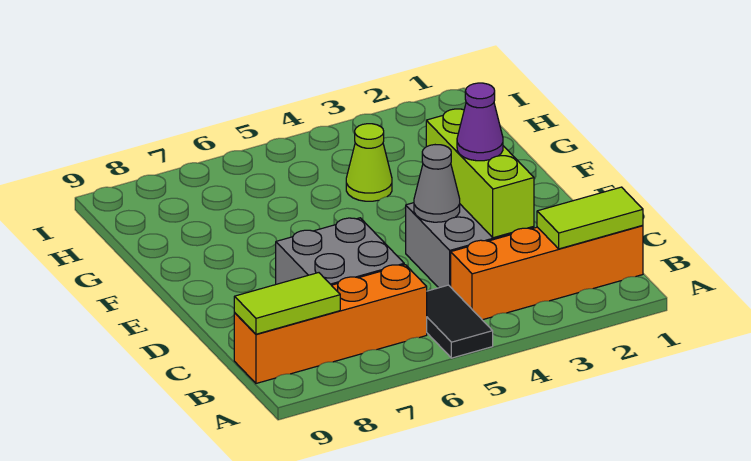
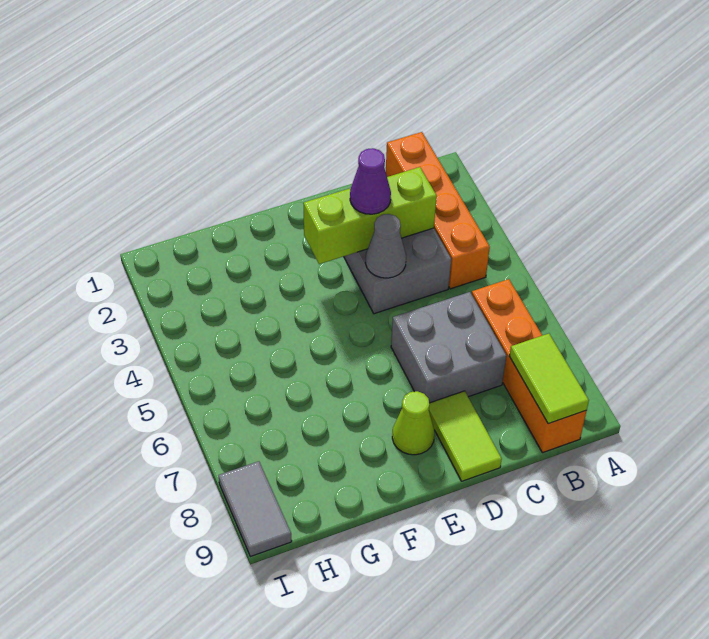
black tile A5:B5 level 1 -> none
lime tile B1:B2 level 2 -> lime tile D8:D9 level 1
lime cone G4 level 1 -> lime cone E8 level 1
none -> grey tile I8:I9 level 1

